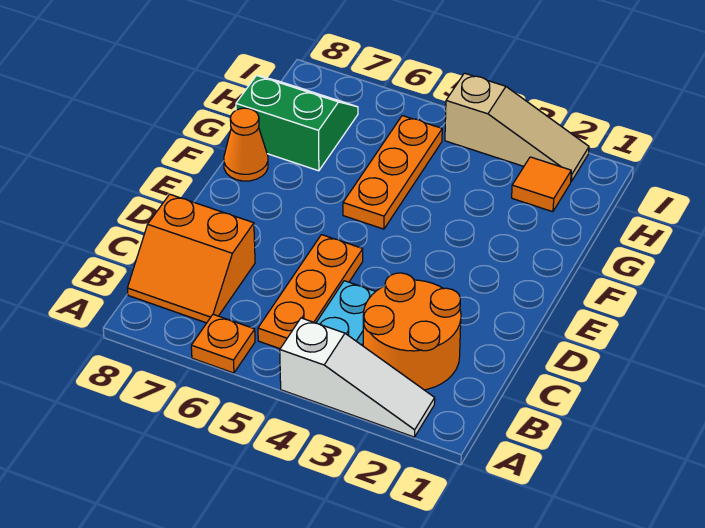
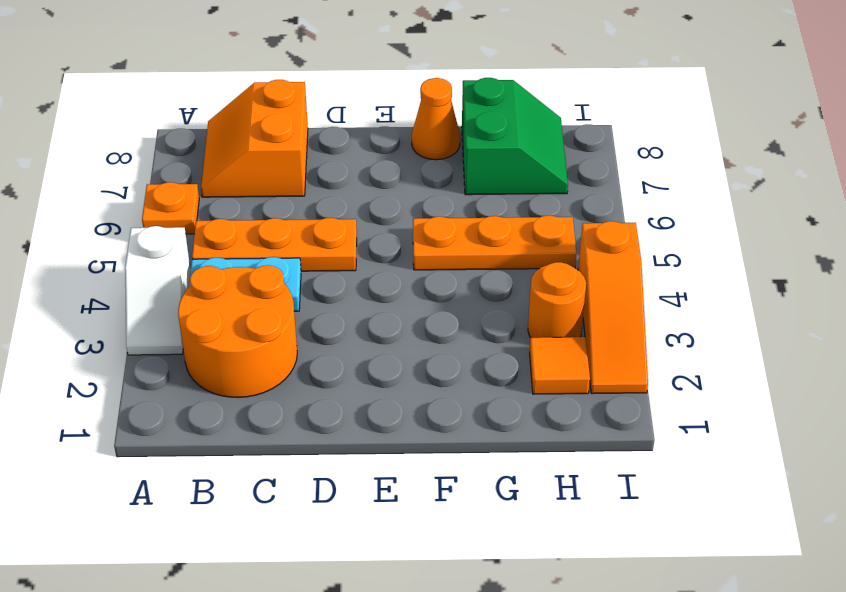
white slope A2:A4 level 1 top 4 -> white slope A3:A4 level 1 top 4
none -> orange round brick H3 level 1
tan slope I2:I4 level 1 top 4 -> orange slope I2:I4 level 1 top 4

